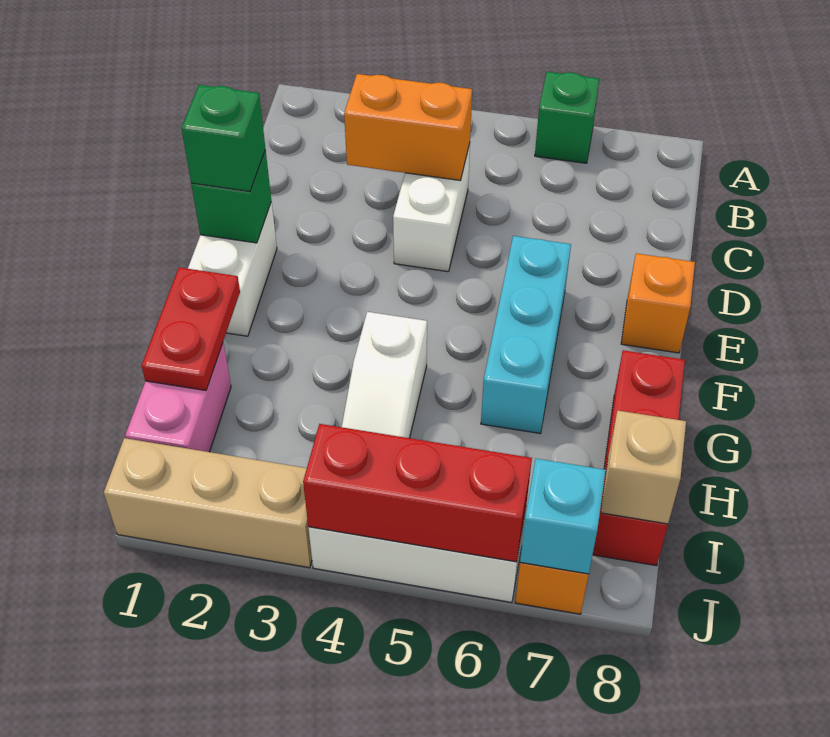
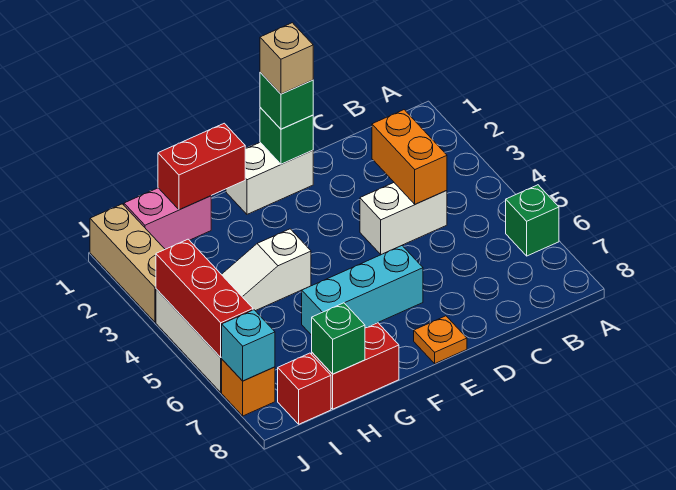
orange brick E8 level 1 -> orange plate E8 level 1
red plate G1:H1 level 2 -> red brick G1:H1 level 2
none -> green brick H8 level 2
tan brick I8 level 2 -> tan brick E1 level 4

